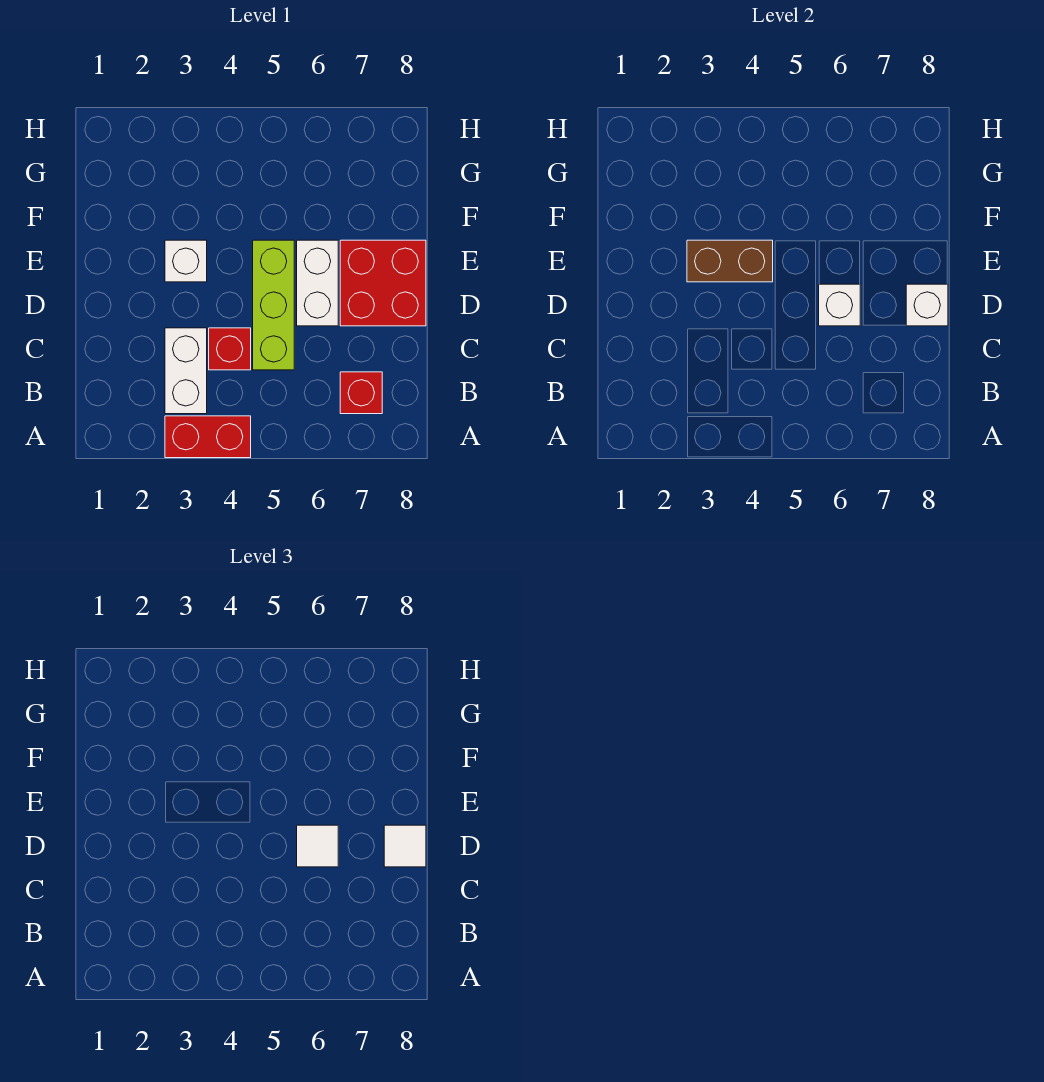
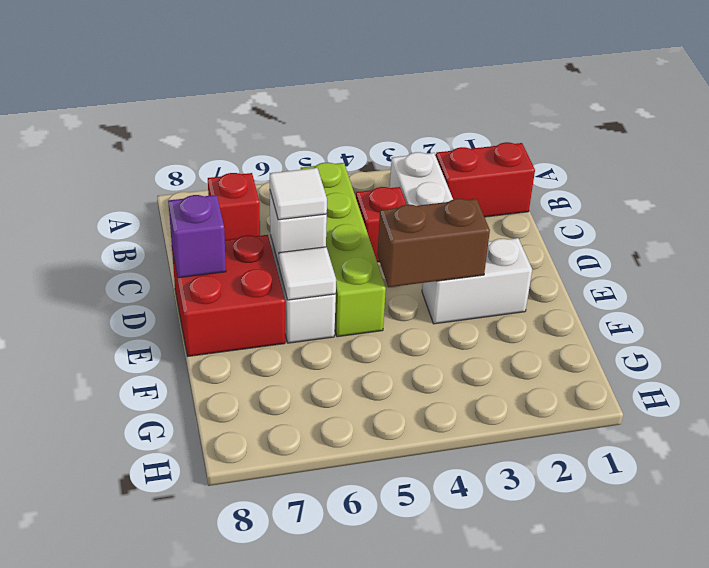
red brick A3:A4 level 1 -> red brick B1:B2 level 1
lime brick C5:E5 level 1 -> lime brick B5:E5 level 1
white brick D8 level 2 -> purple brick D8 level 2
white tile D8 level 3 -> white tile E6 level 2
white brick E3 level 1 -> white brick E2:E3 level 1

